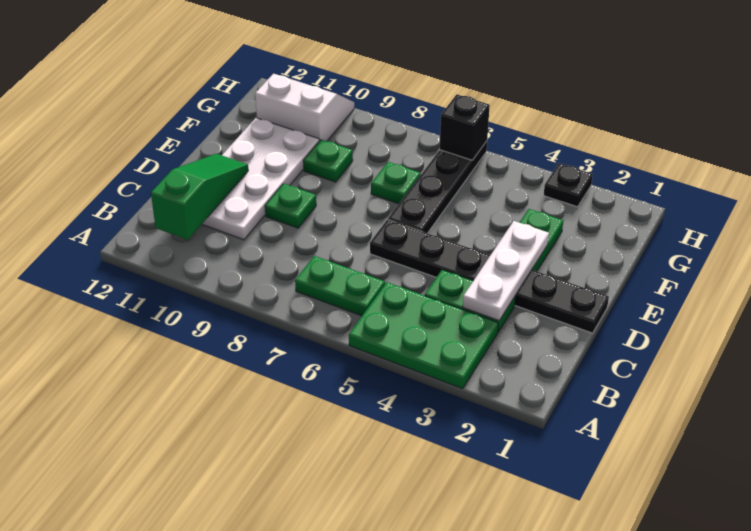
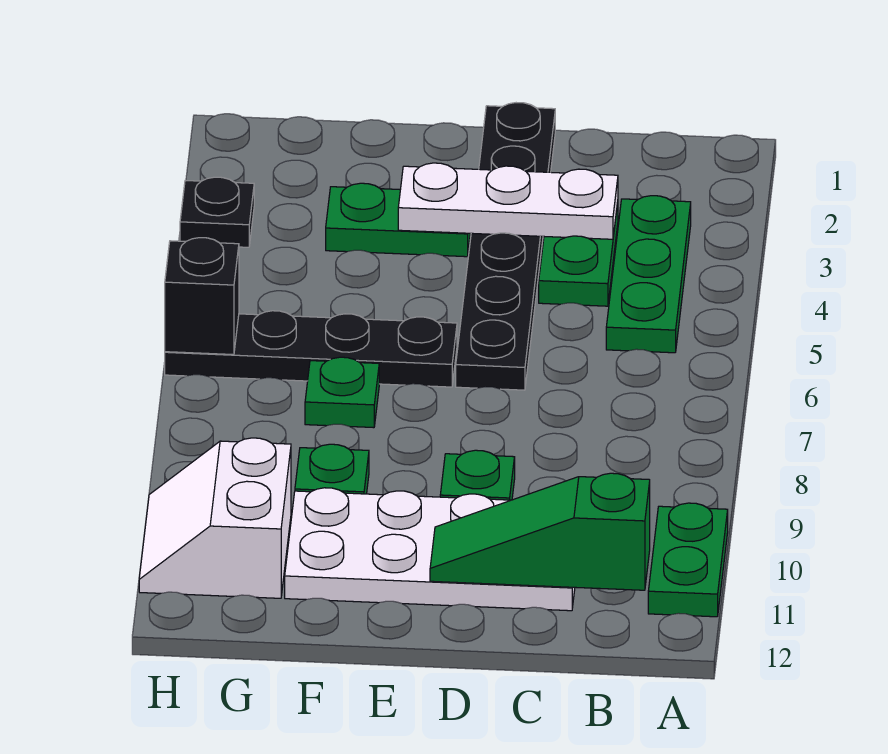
green plate A3:B5 level 1 -> green plate B3:B5 level 1
green plate B6:B7 level 1 -> green plate A10:A11 level 1

